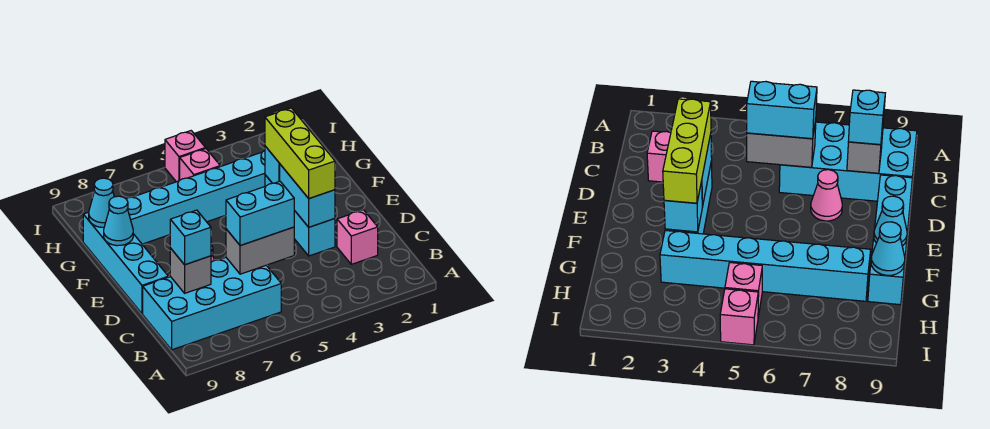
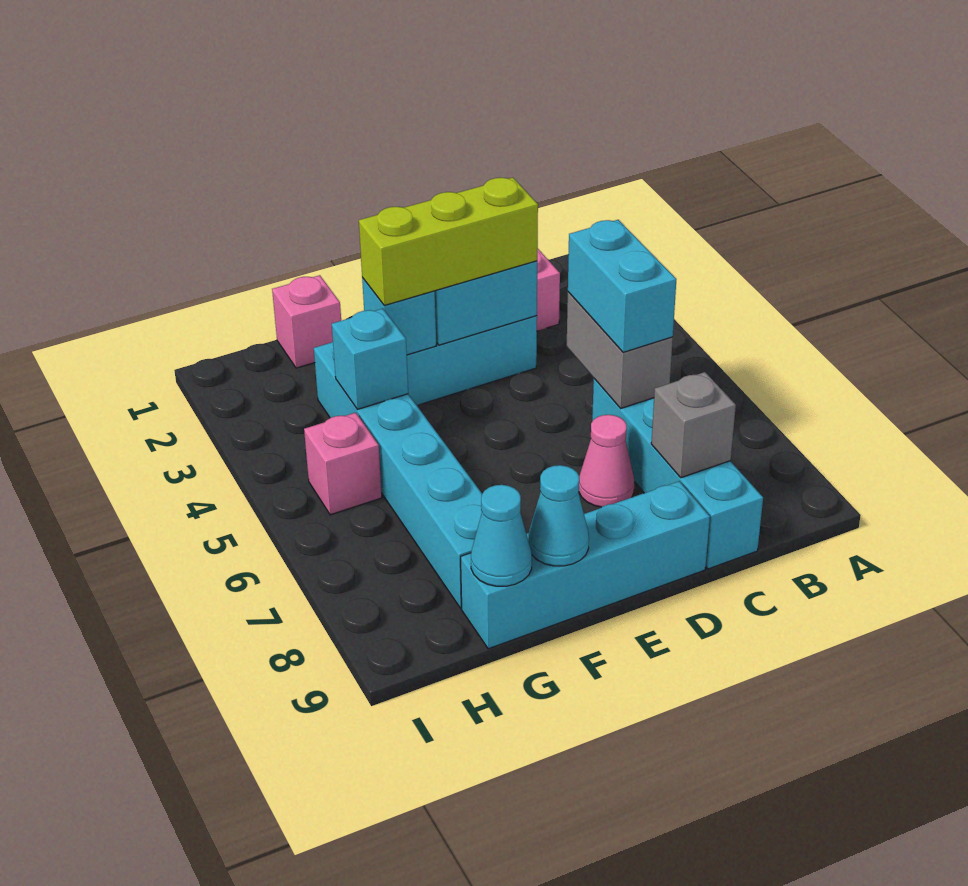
cyan brick B6:C9 level 1 -> cyan brick C6:C9 level 1
cyan brick C8 level 3 -> cyan brick G4 level 2
pink brick I5 level 1 -> pink brick G1 level 1

